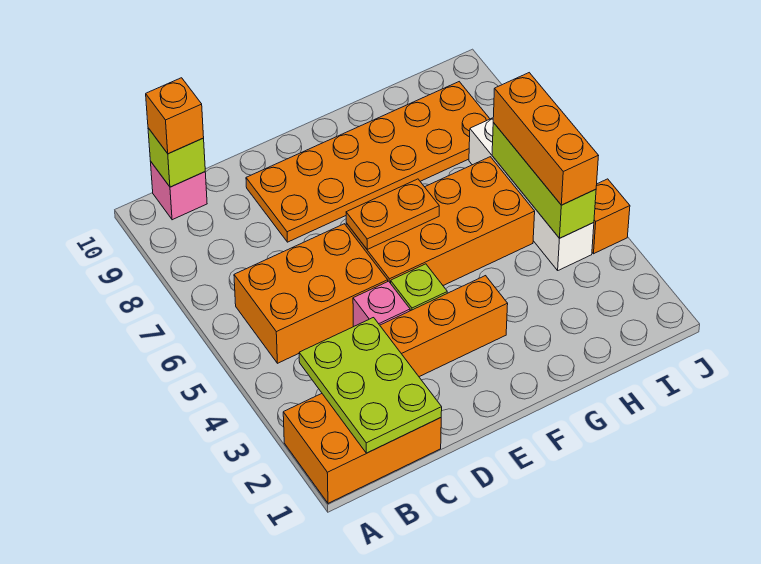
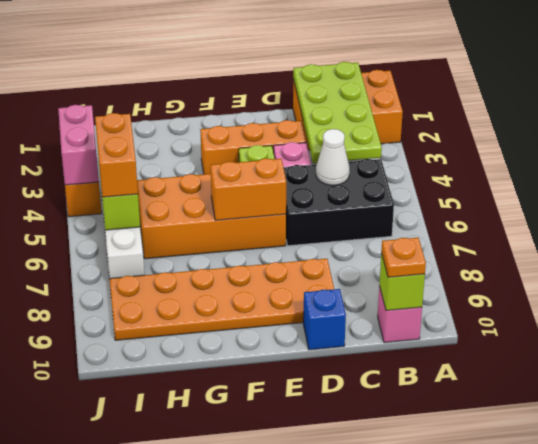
lime plate B1:C3 level 2 -> lime plate B1:C4 level 2
orange brick B5:D6 level 1 -> black brick B5:D6 level 1
orange brick B10 level 3 -> orange plate B10 level 3
none -> white cone C5 level 2
none -> blue brick D10 level 1
orange plate E6:F6 level 2 -> orange brick E6:F6 level 2
orange brick I4:I6 level 3 -> orange brick I5:I6 level 3
none -> pink brick J3:J4 level 2

